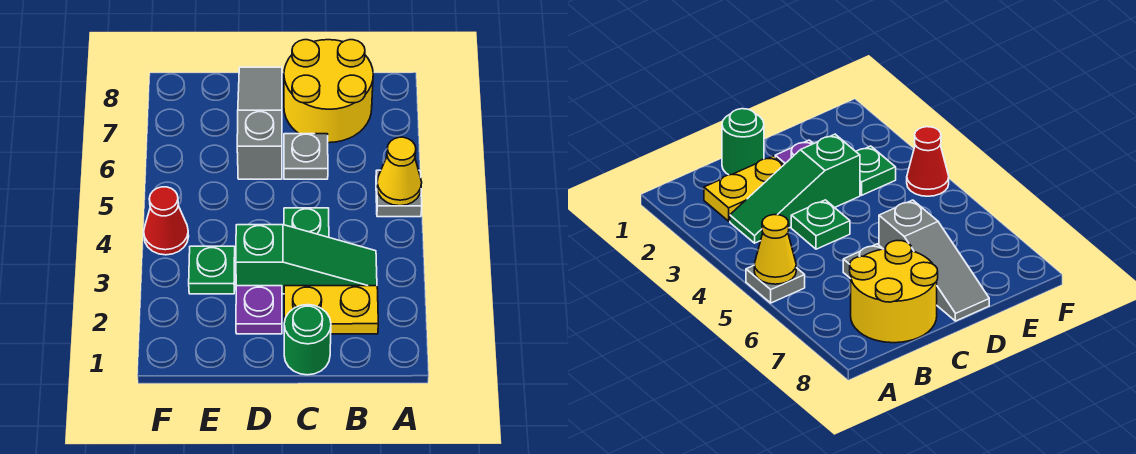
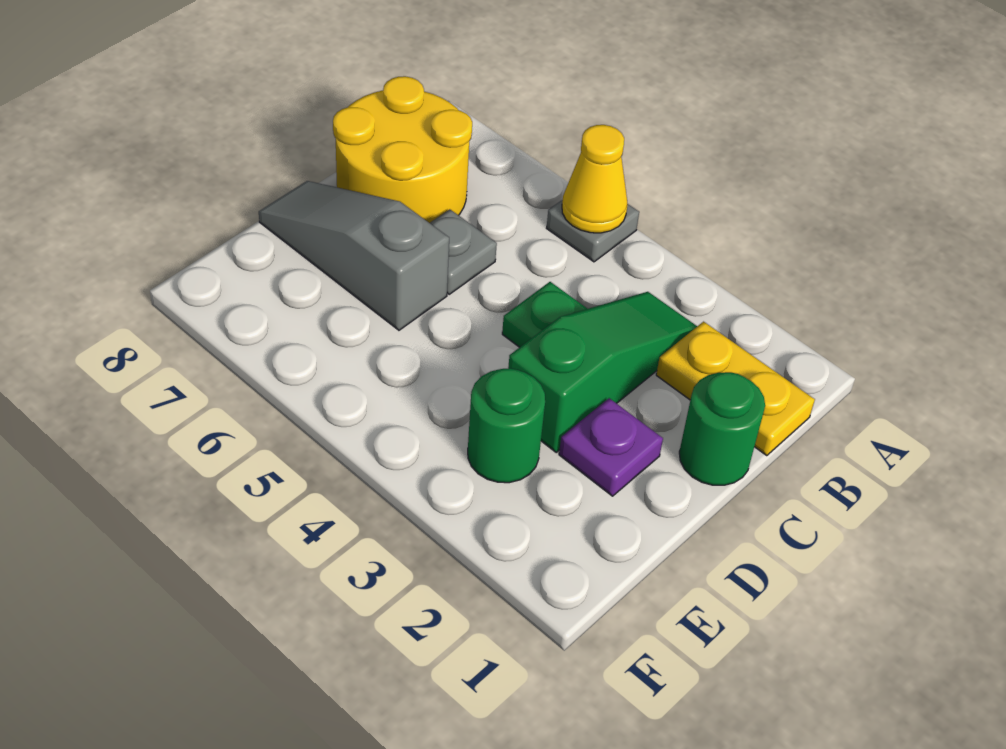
yellow plate B2:C2 level 1 -> yellow plate B1:B2 level 1
green plate E3 level 1 -> green round brick E3 level 1
red cone F4 level 1 -> none

